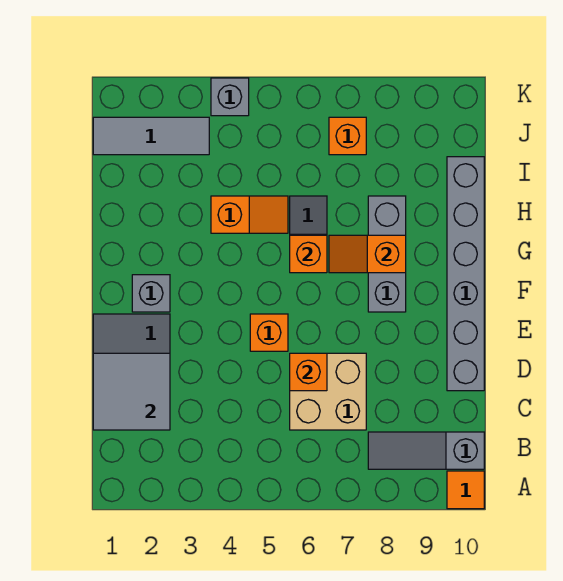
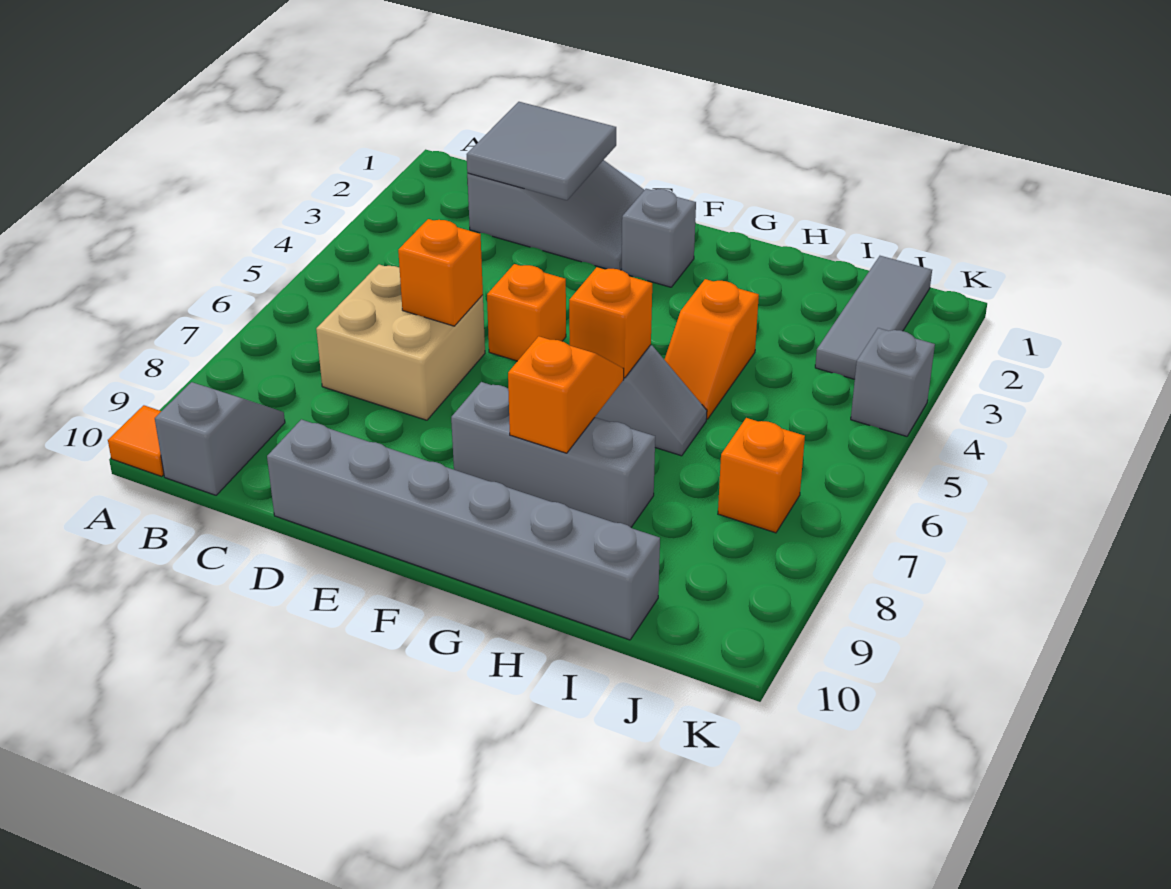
grey slope B8:B10 level 1 top 10 -> grey slope B9:B10 level 1 top 10

